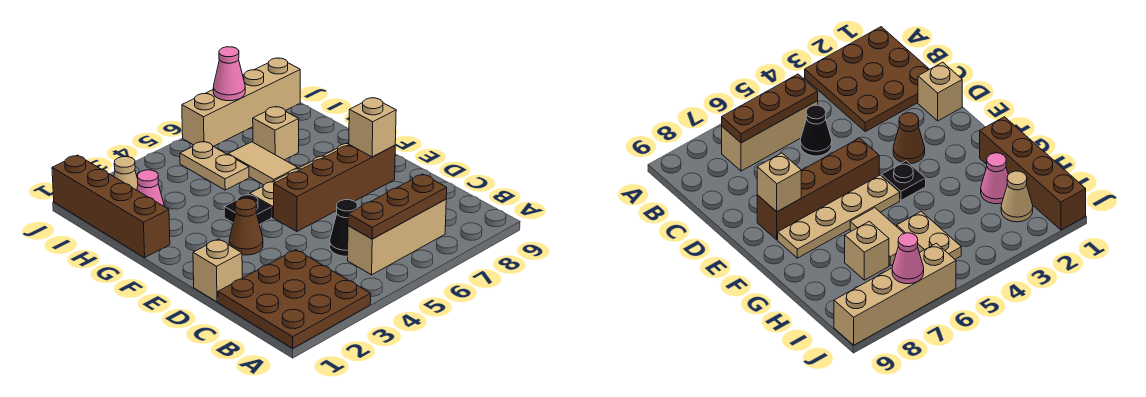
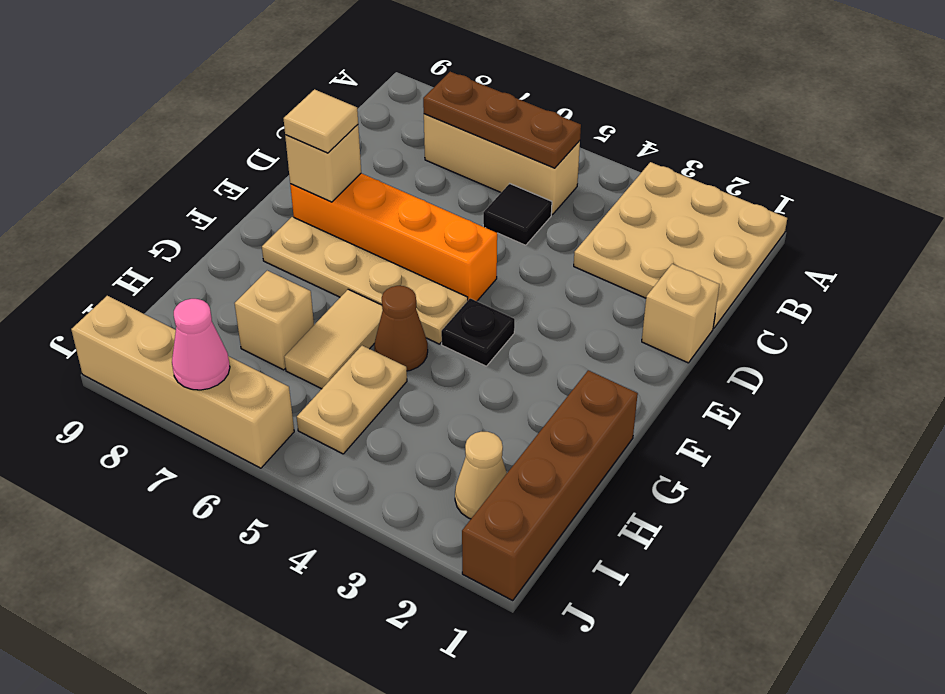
brown plate A1:C3 level 1 -> tan plate A1:C3 level 1
black cone C5 level 1 -> black tile C5 level 1
brown cone E3 level 1 -> brown cone G5 level 1
brown brick E5:E8 level 1 -> orange brick E5:E8 level 1
none -> tan tile E8 level 3
pink cone H2 level 1 -> none

